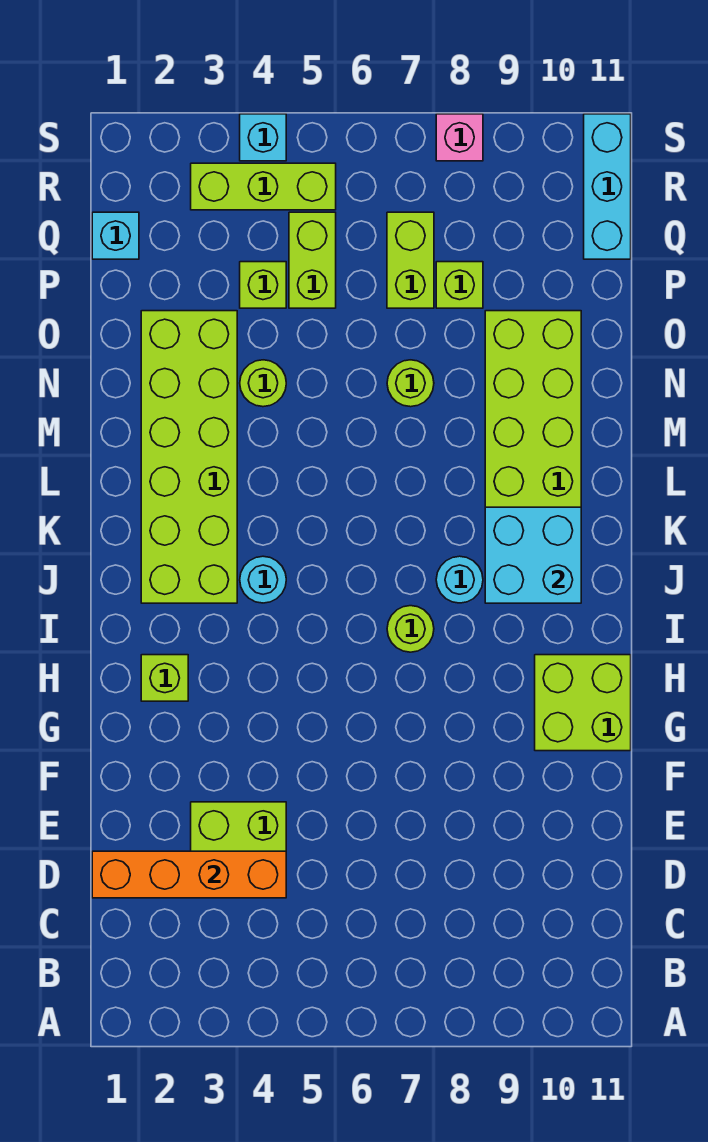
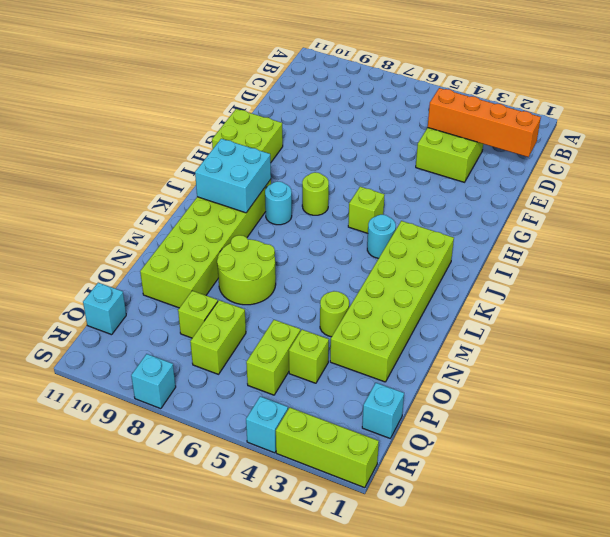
lime brick H2 level 1 -> lime brick I5 level 1
lime round brick N7 level 1 -> lime round brick M7:N8 level 1
cyan brick Q11:S11 level 1 -> cyan brick Q11 level 1
lime brick R3:R5 level 1 -> lime brick S1:S3 level 1
pink brick S8 level 1 -> cyan brick S8 level 1

